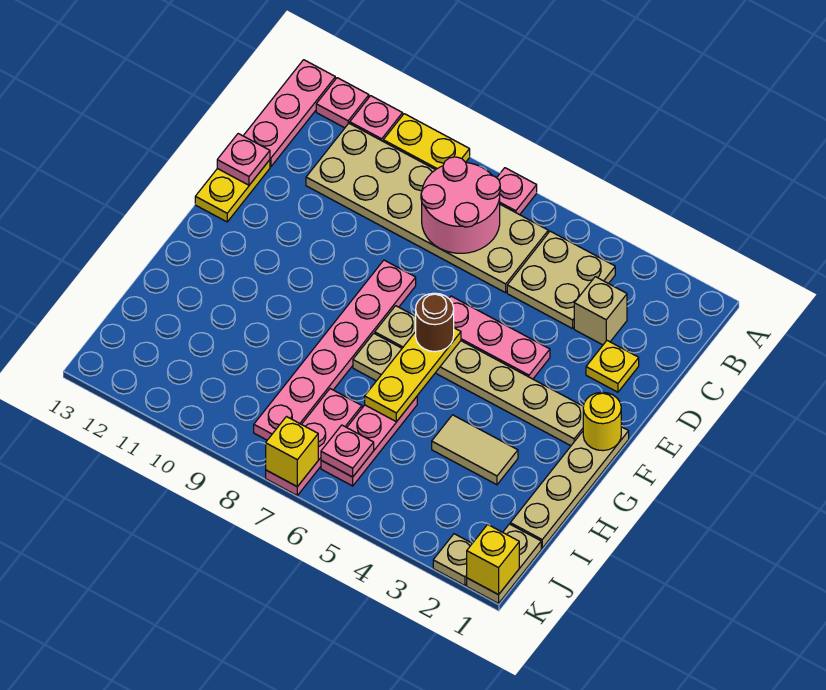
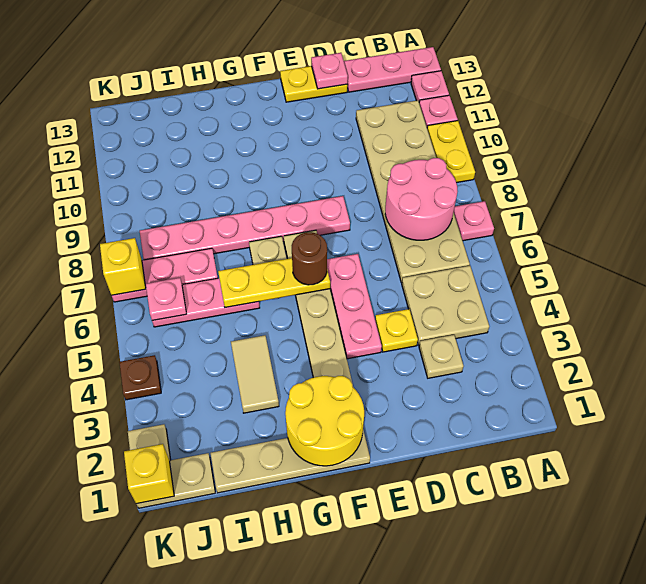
tan brick C3 level 1 -> tan plate C3 level 1
yellow plate D2 level 1 -> yellow plate D4 level 1
yellow round brick F1 level 2 -> yellow round brick F1:G2 level 2
none -> brown plate K4 level 1

